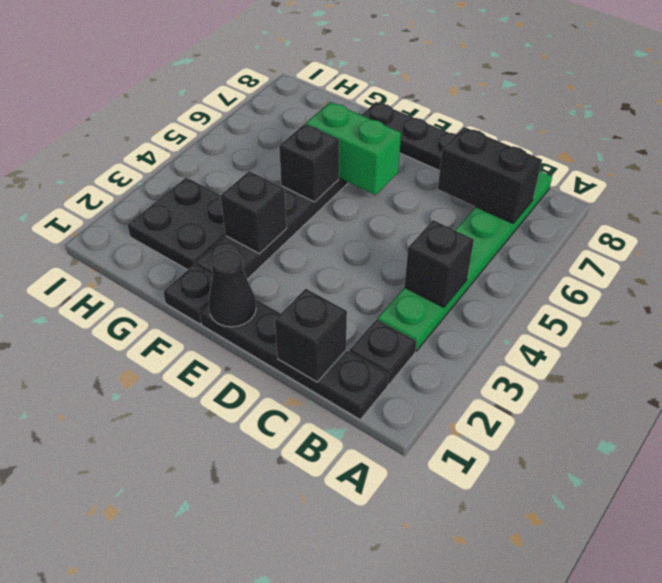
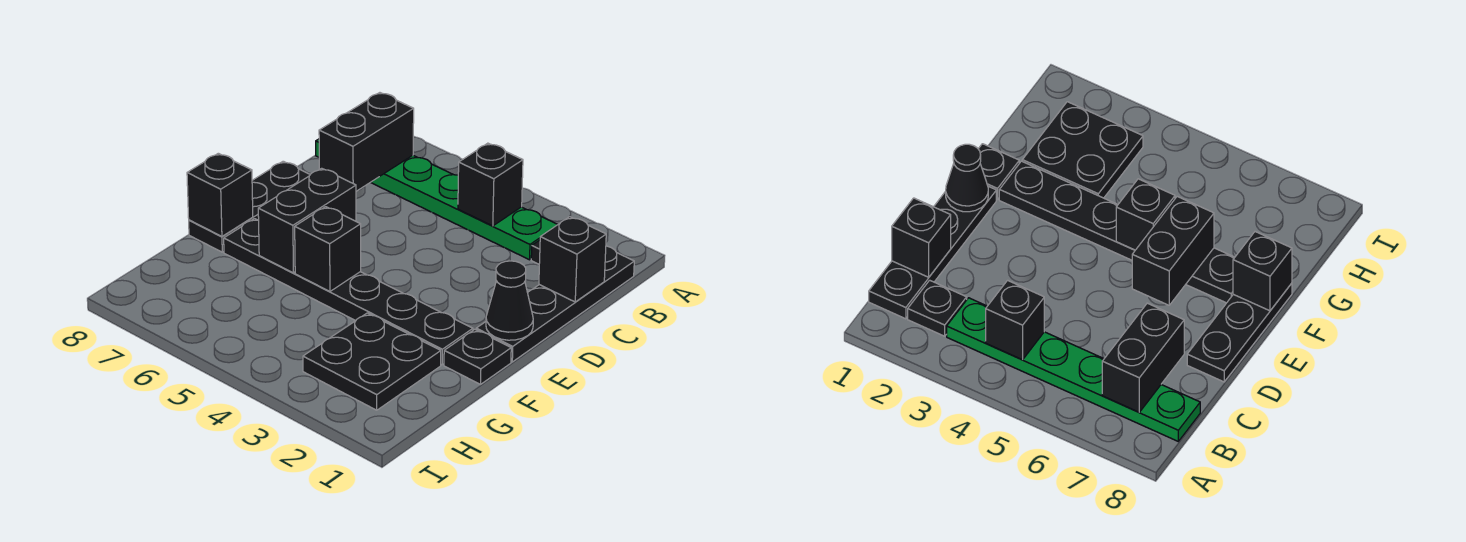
green brick E6:F6 level 2 -> black brick E6:F6 level 2
black brick F3 level 2 -> black brick F8 level 2

